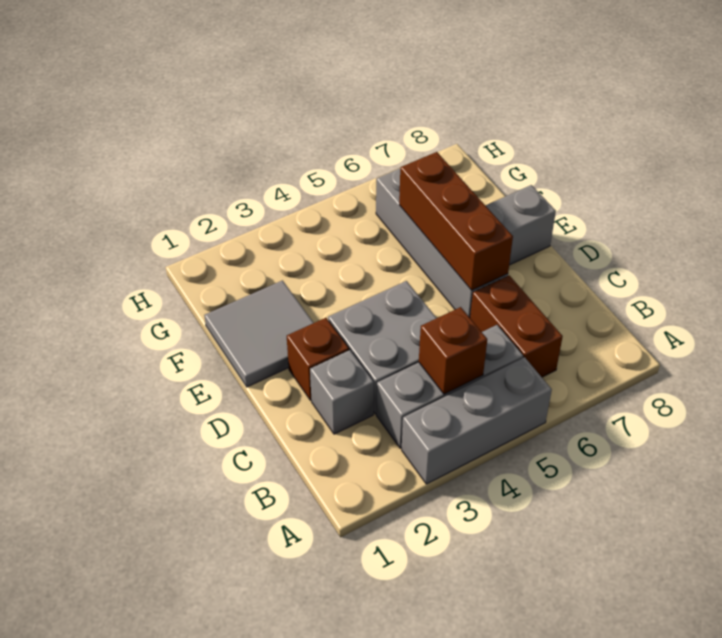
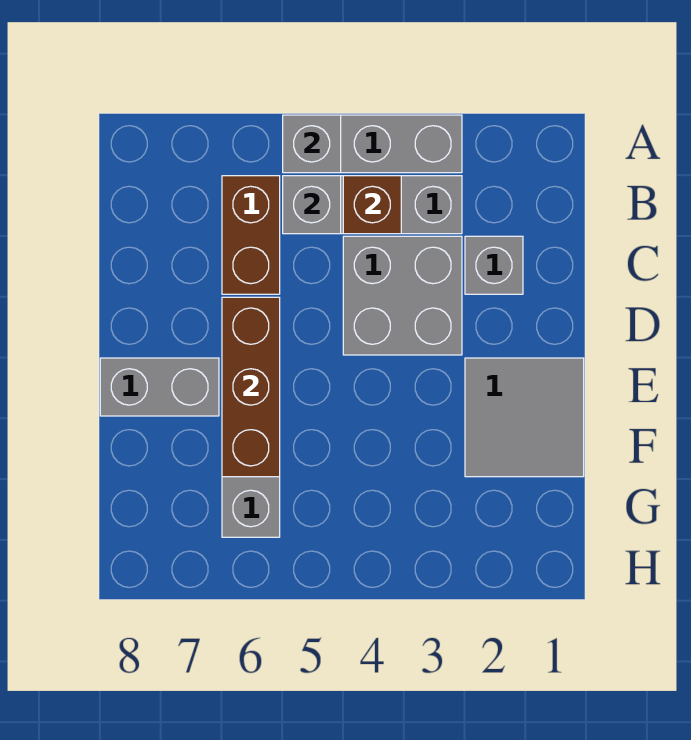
none -> grey brick A5 level 2
none -> grey brick B5 level 2
brown brick D2 level 1 -> none

